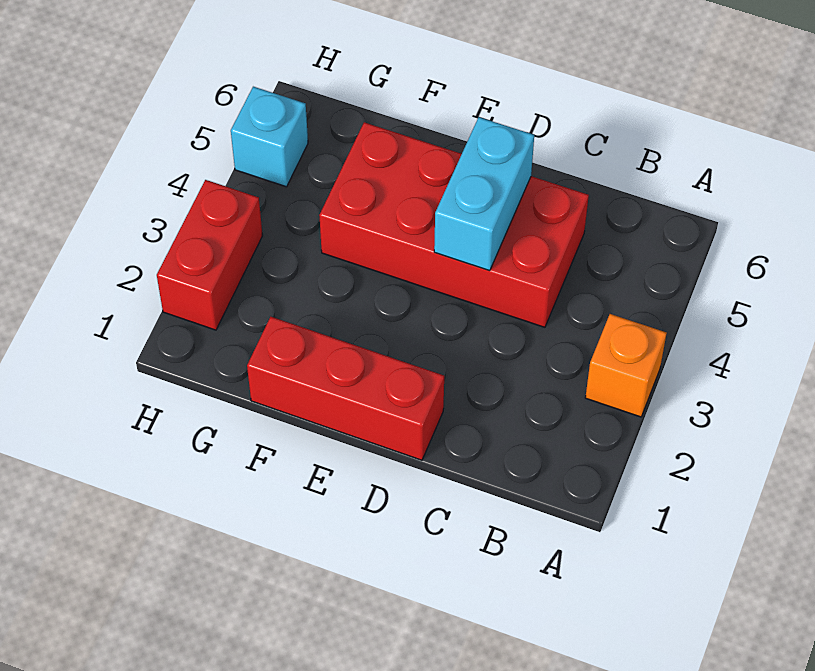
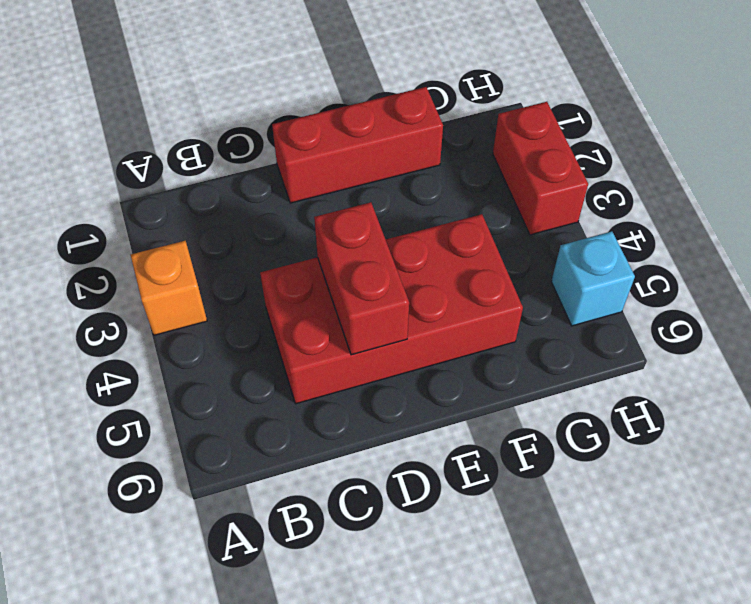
cyan brick D4:D5 level 2 -> red brick D4:D5 level 2

